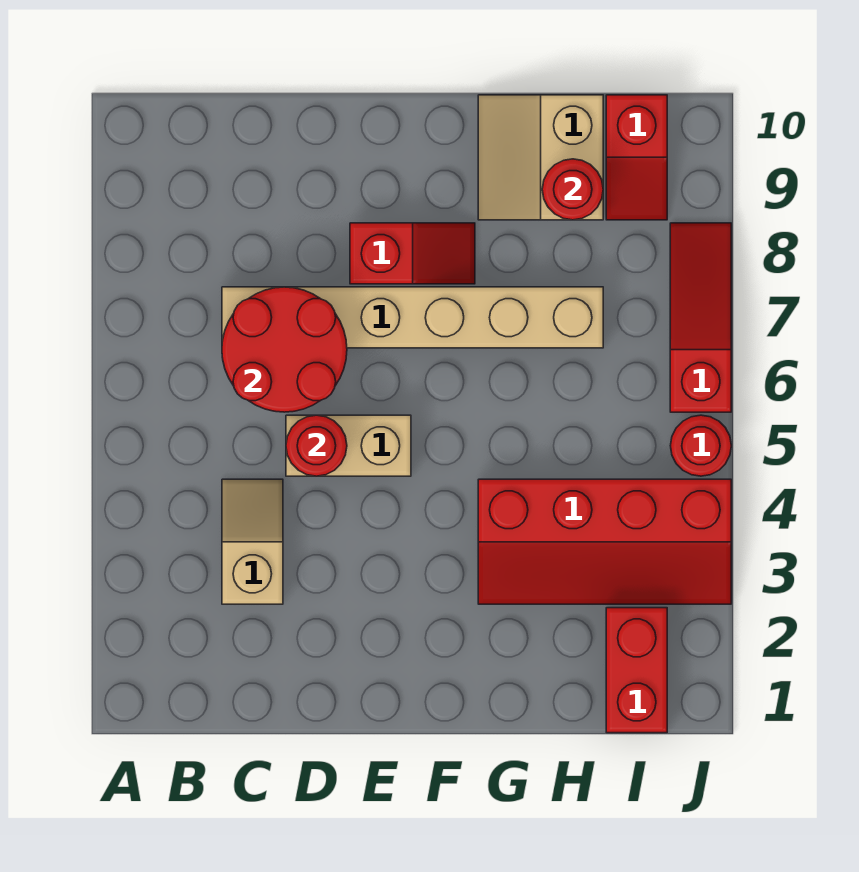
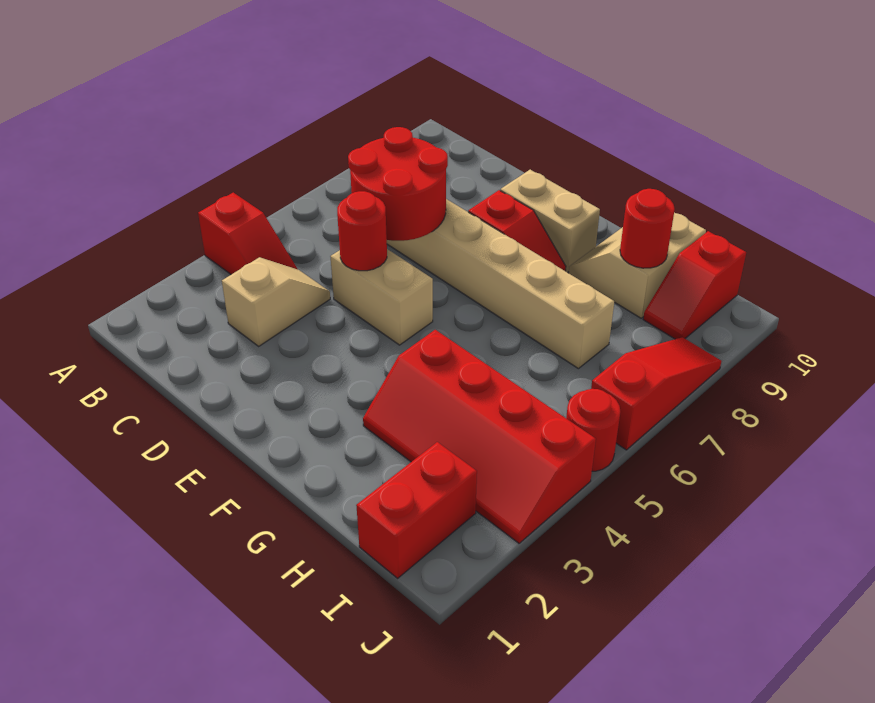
none -> red slope A4:B4 level 1 top A
none -> tan brick E9:F9 level 1

